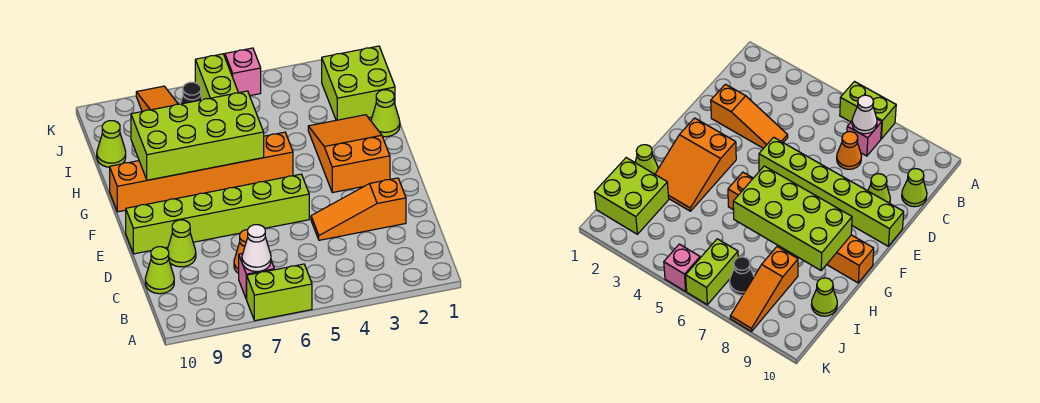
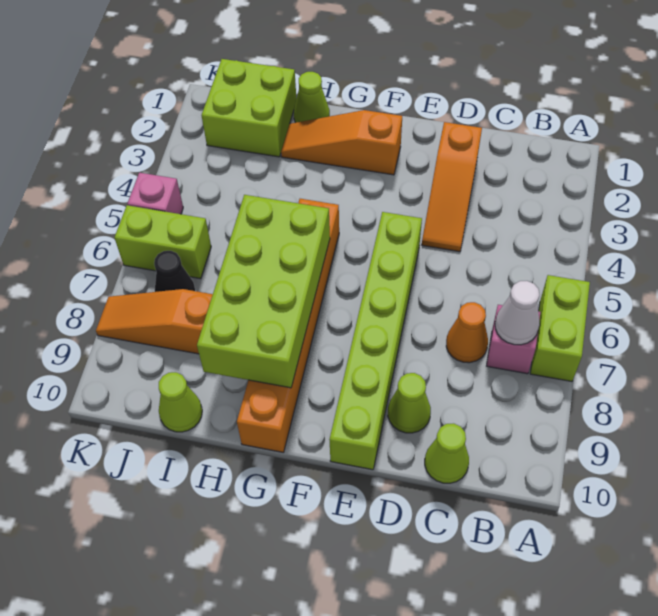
orange slope F2:H3 level 1 top F -> orange slope F2:H2 level 1 top F

